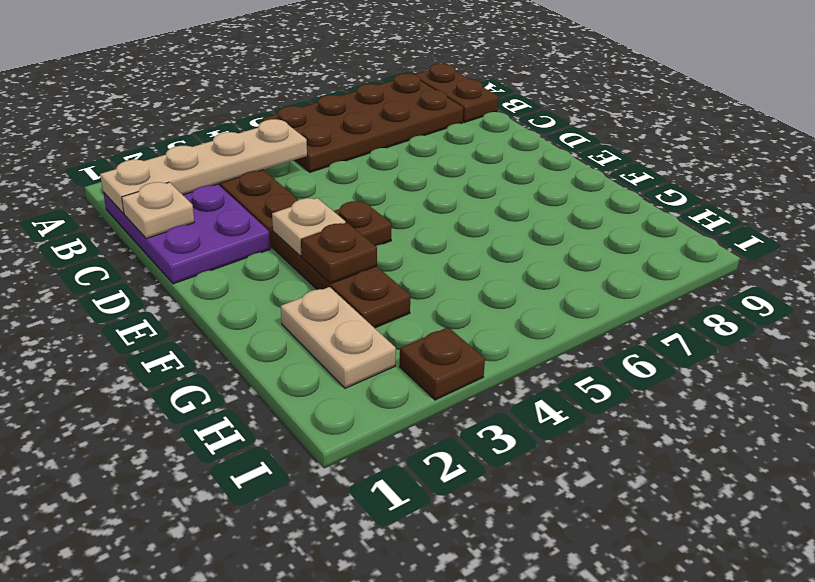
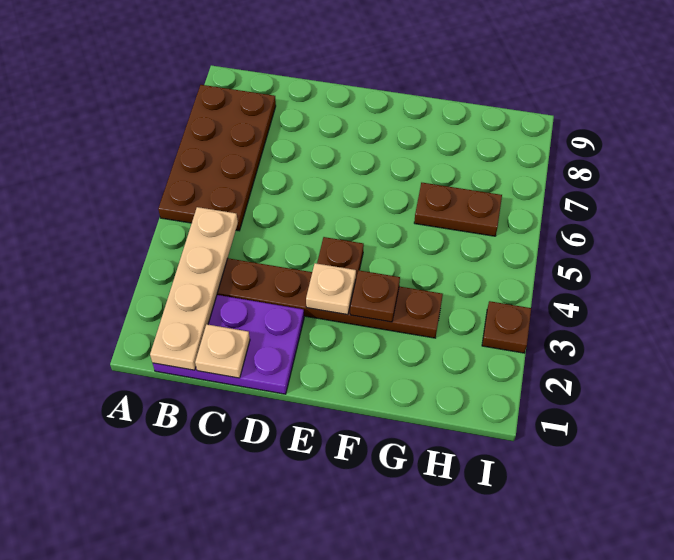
brown plate A9:B9 level 1 -> brown plate G6:H6 level 1
tan plate G2:H2 level 1 -> none

